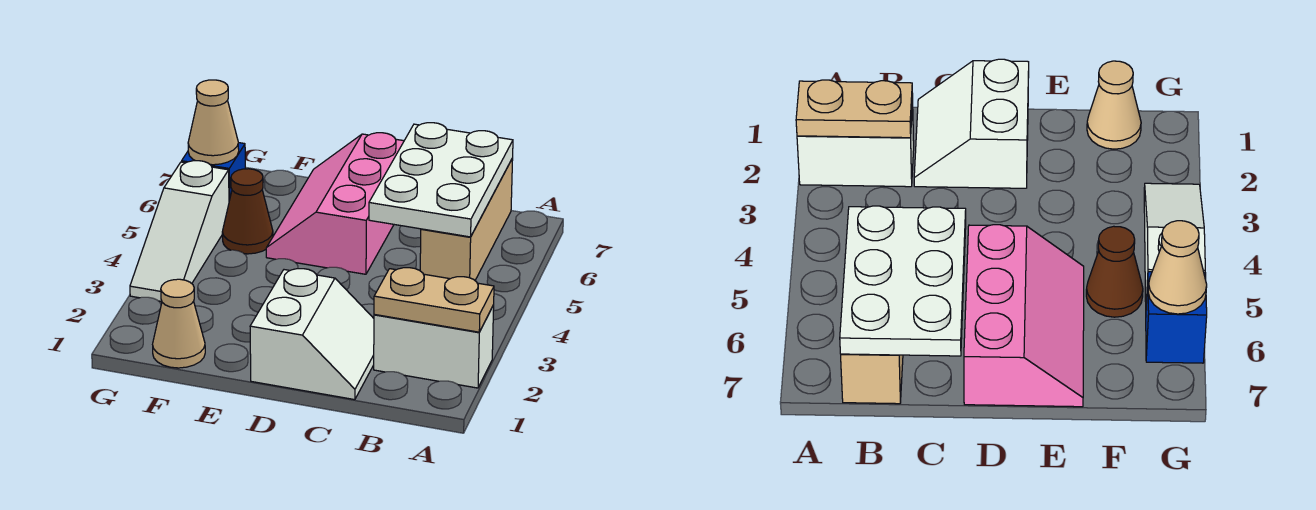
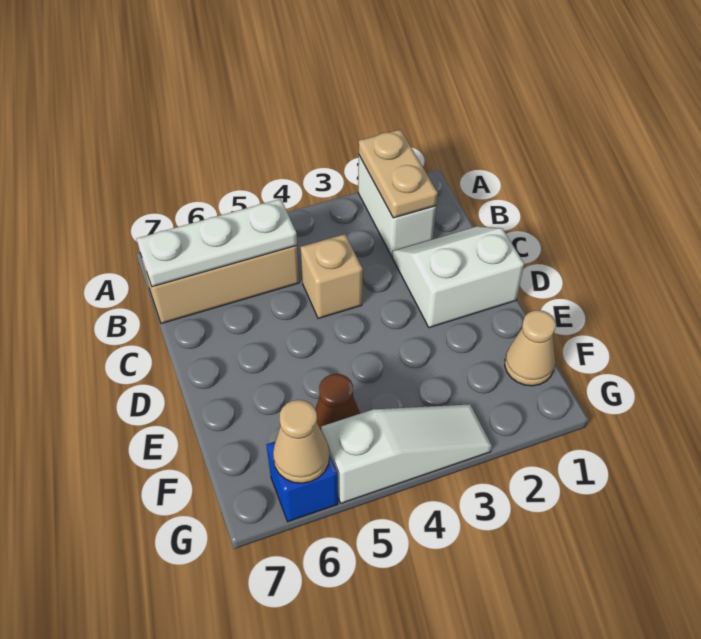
white plate B5:C7 level 2 -> white plate B5:B7 level 2
none -> tan brick C4 level 1
pink slope D5:E7 level 1 top D -> none

